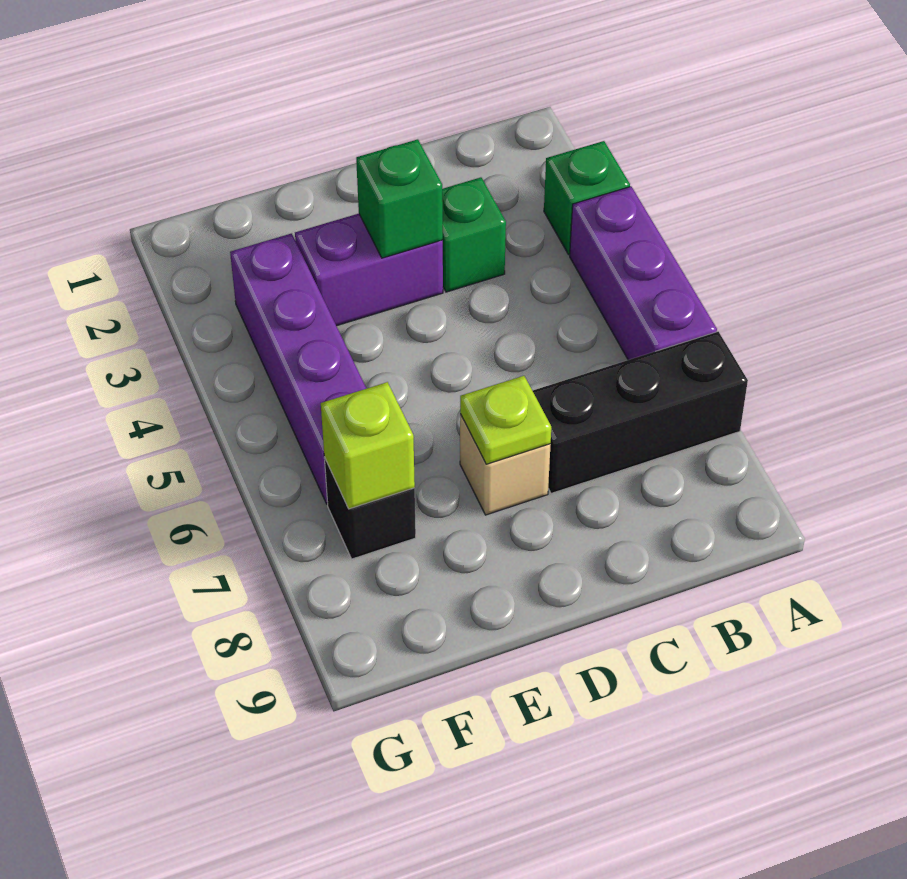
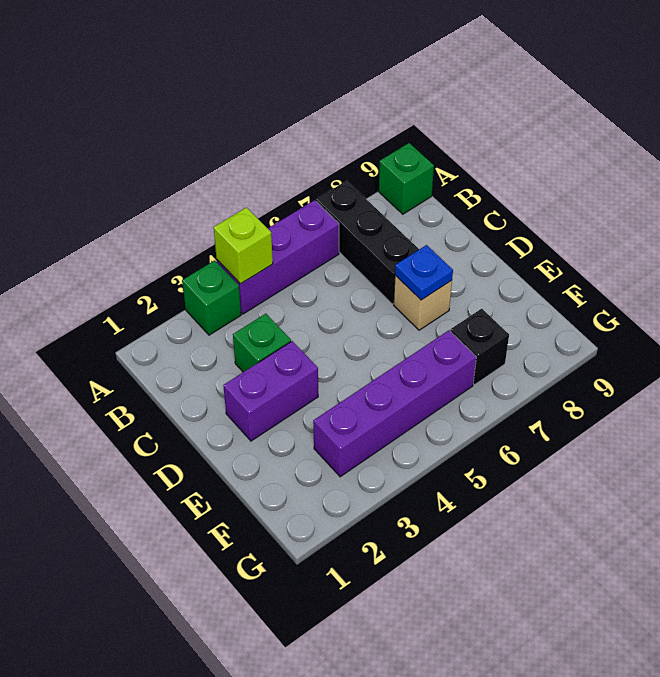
purple brick D3:E3 level 1 -> purple brick D2:D3 level 1
green brick D3 level 2 -> green brick A9 level 1
lime plate D7 level 2 -> blue plate D7 level 2
lime brick F7 level 2 -> lime brick A4 level 2

